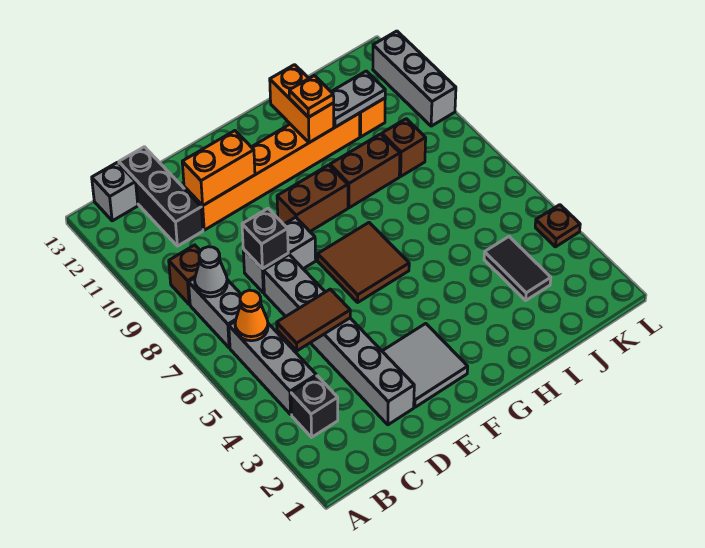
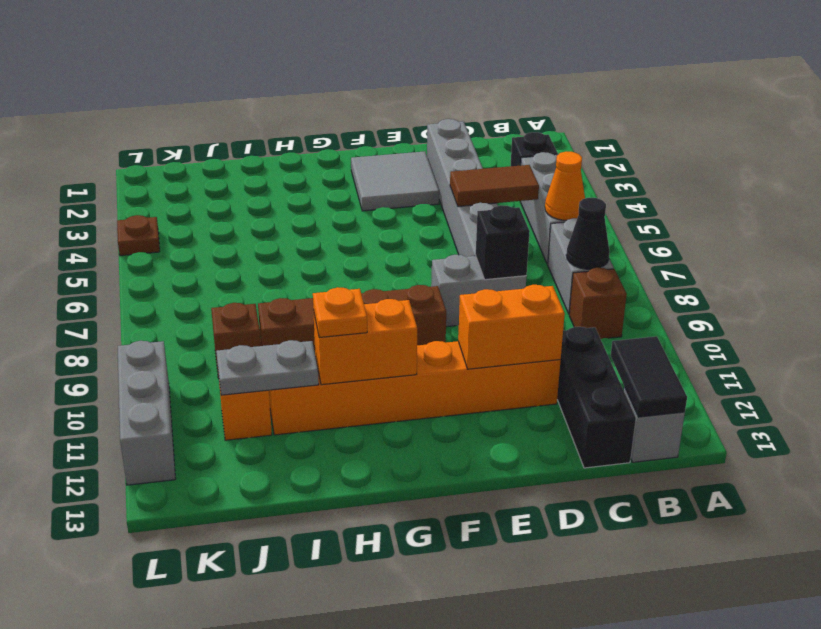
grey cone B8 level 2 -> black cone B8 level 2
brown tile F6:G7 level 1 -> none
orange brick H11:H12 level 2 -> orange brick G11:H11 level 2
black tile J3:J4 level 1 -> black tile B12:B13 level 2

